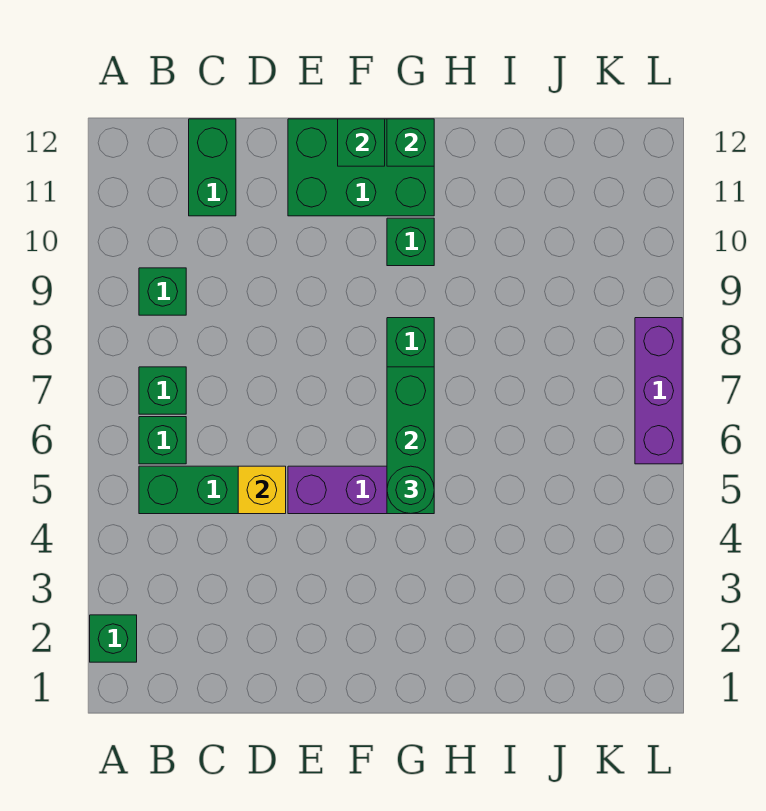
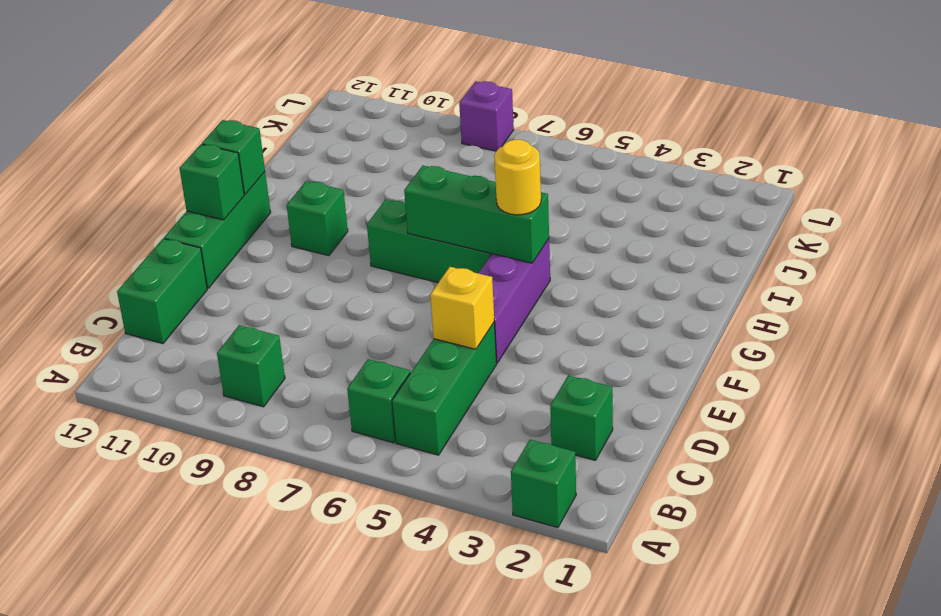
green brick B7 level 1 -> green brick C2 level 1
green brick C11:C12 level 1 -> green brick C12:D12 level 1
green brick E11:G12 level 1 -> green brick E12:G12 level 1
green round brick G5 level 3 -> yellow round brick G5 level 3
purple brick L6:L8 level 1 -> purple brick L8 level 1

